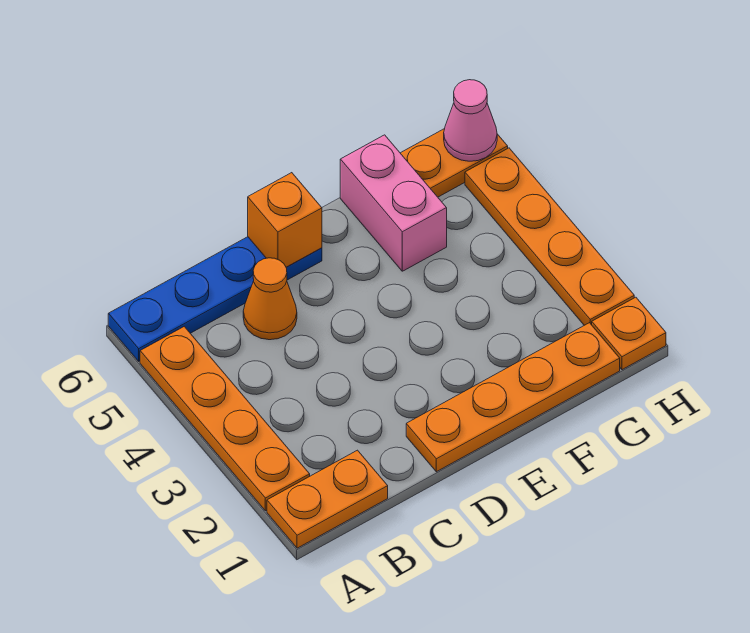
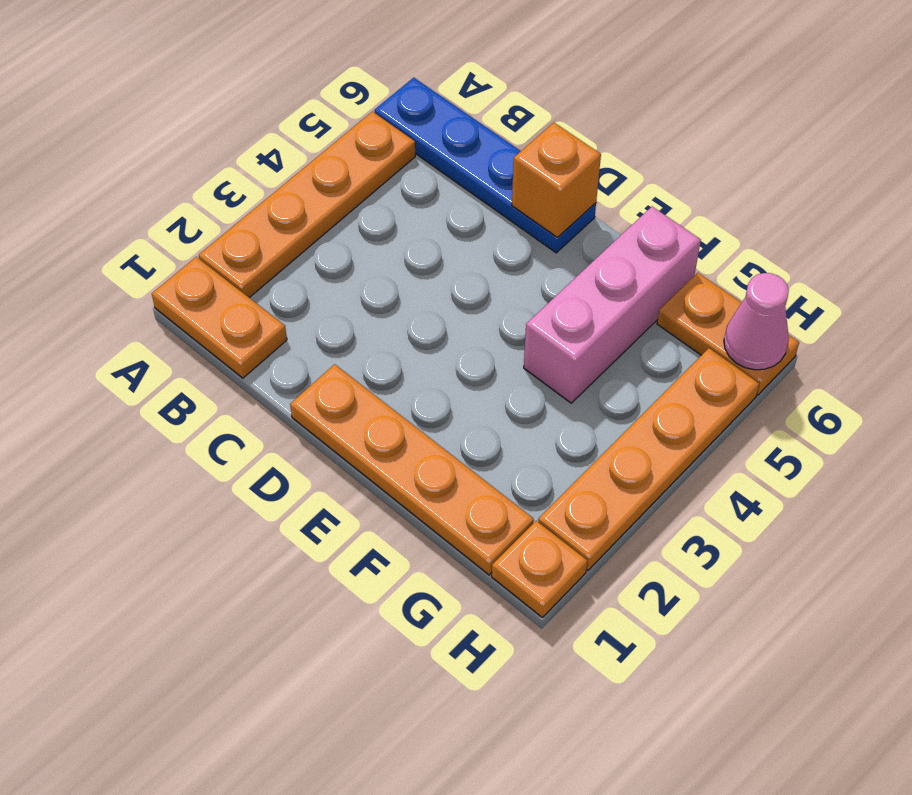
orange cone C5 level 1 -> none
pink brick F5:F6 level 1 -> pink brick F4:F6 level 1

